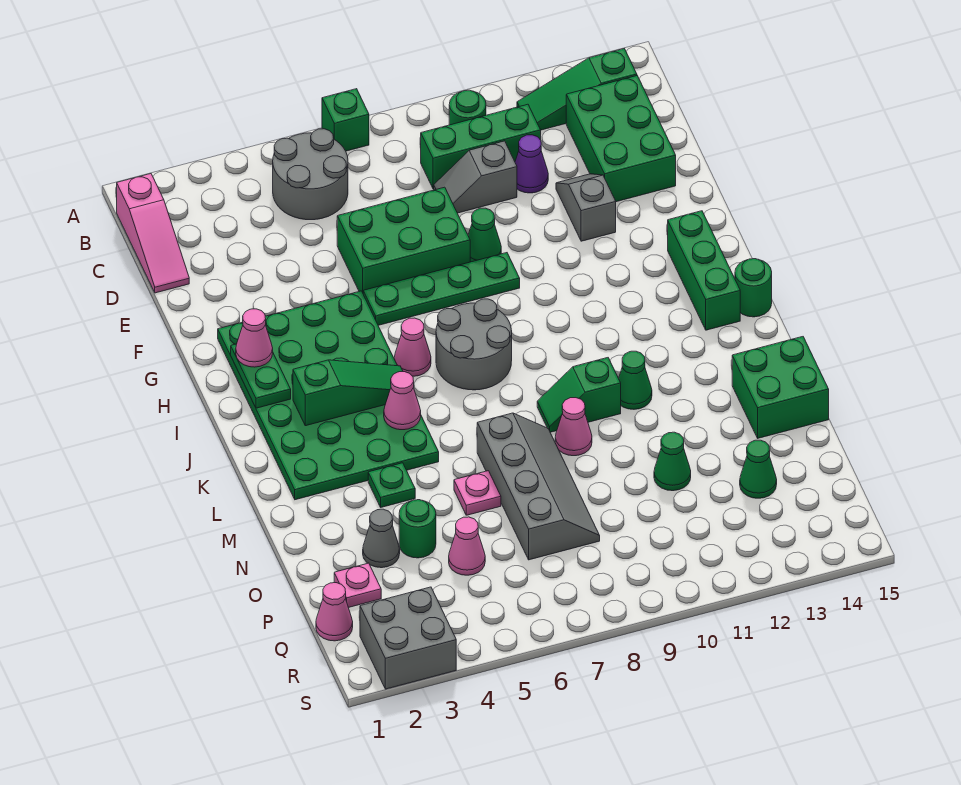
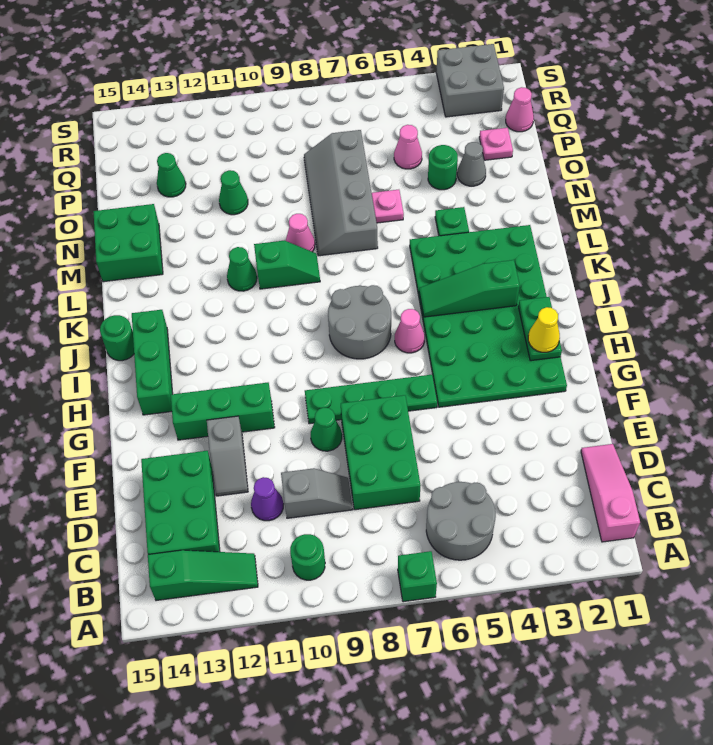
green brick C9:C11 level 1 -> green brick G11:G13 level 1
green brick E6:F8 level 1 -> green brick D7:F8 level 1
pink cone H2 level 3 -> yellow cone H2 level 3
pink cone K5 level 2 -> none

